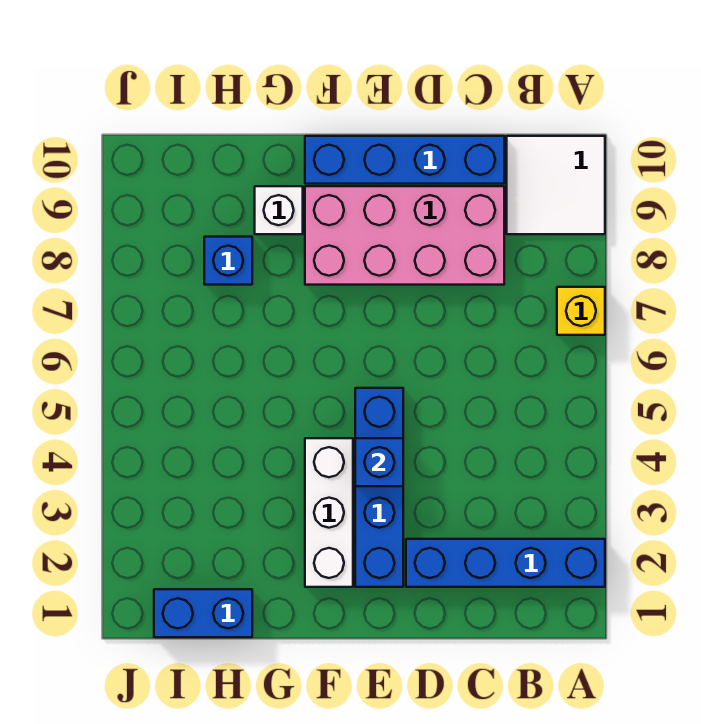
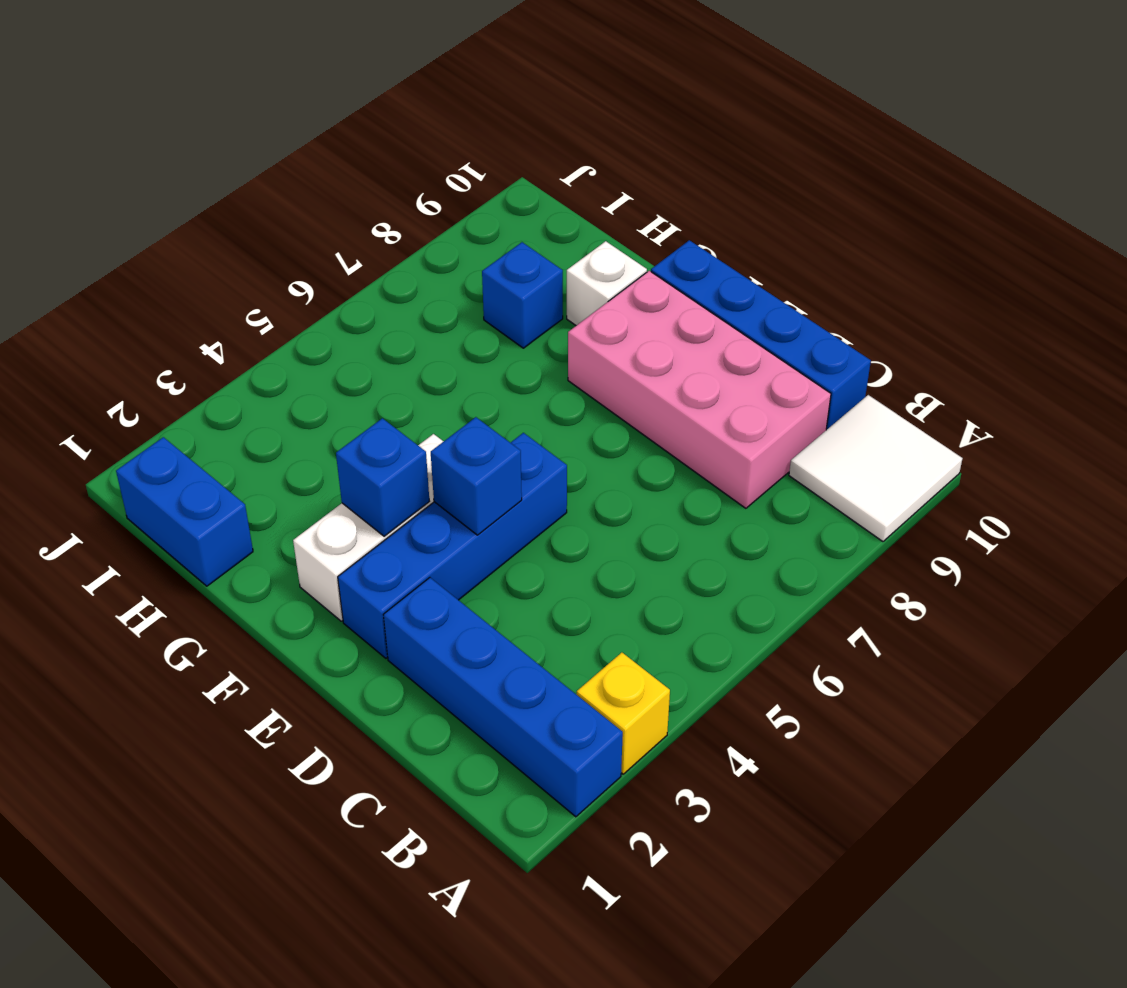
yellow brick A7 level 1 -> yellow brick A3 level 1
none -> blue brick F3 level 2

